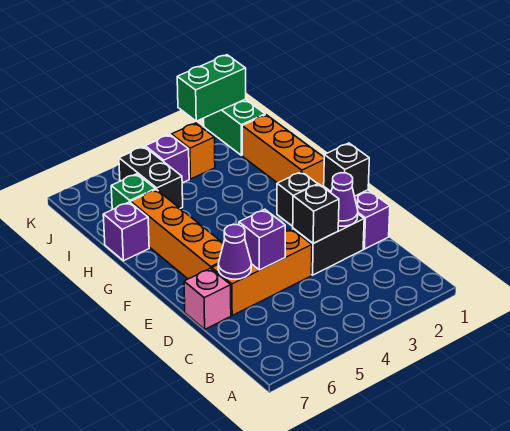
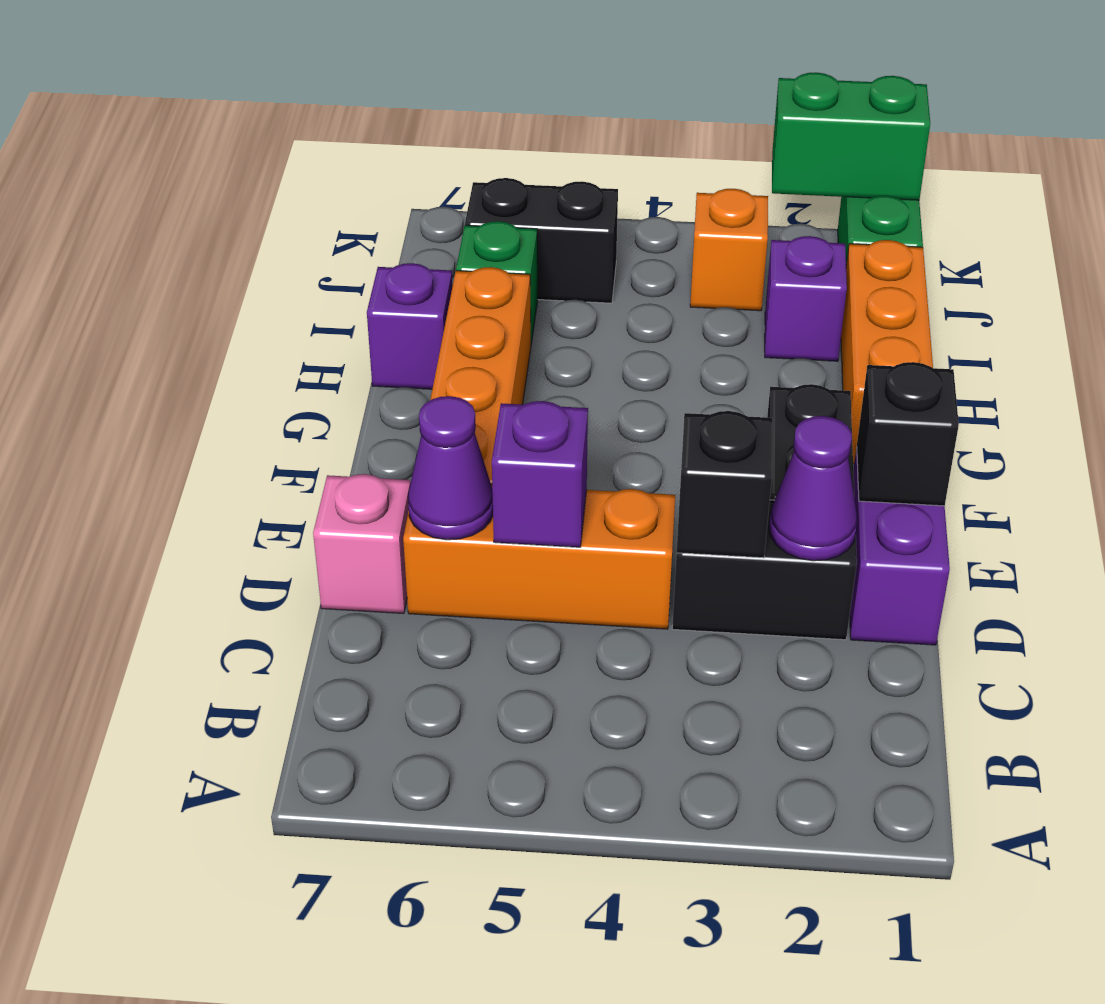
black brick I5:J5 level 1 -> black brick J5:J6 level 1
purple brick J4 level 1 -> purple brick I2 level 1

